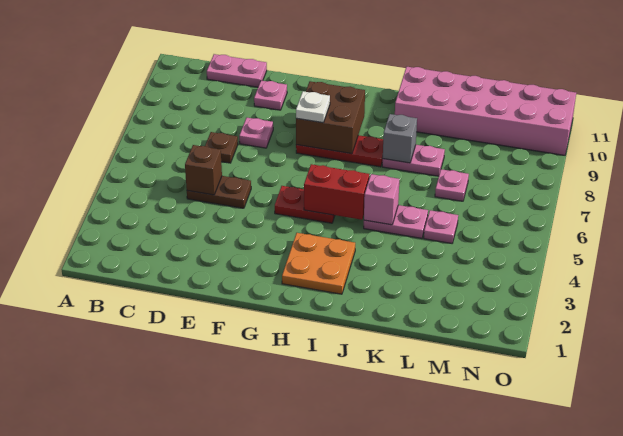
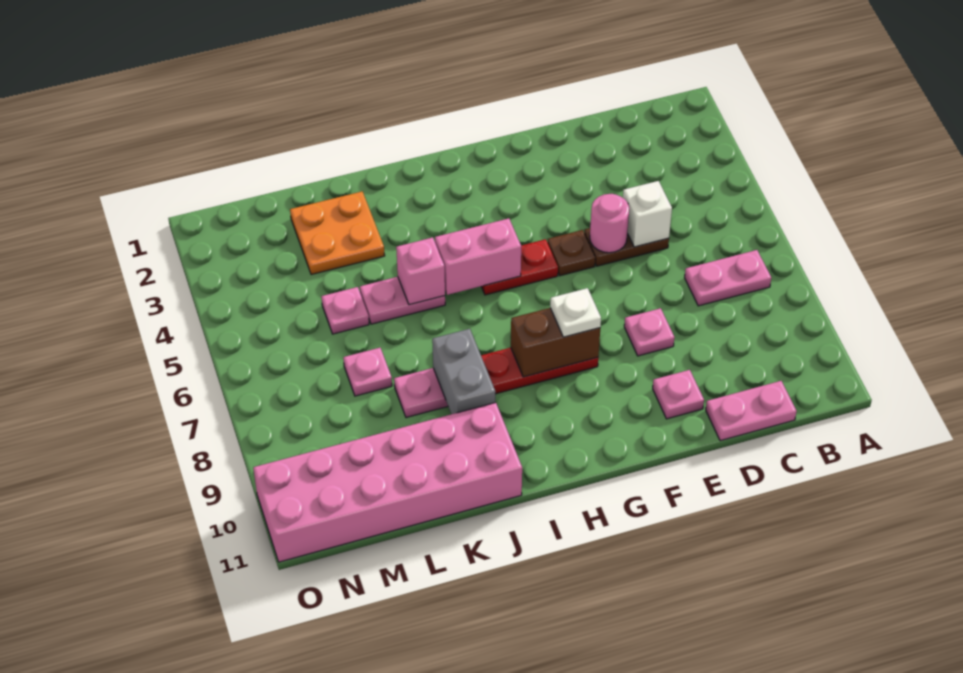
none -> pink plate B7:C7 level 1
brown brick D5 level 2 -> white brick D5 level 2
brown plate D7 level 1 -> brown plate F5 level 1
none -> pink round brick E5 level 2
brown brick G8:H9 level 2 -> brown brick G8:H8 level 2
orange plate H2:I3 level 1 -> orange plate K2:L3 level 1
red brick H5:I5 level 2 -> pink brick H5:I5 level 2
grey brick J8 level 2 -> grey brick J8:J9 level 2

